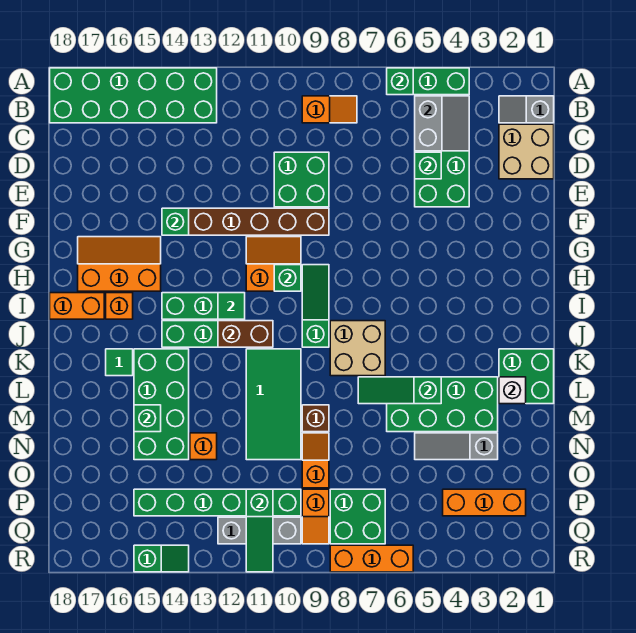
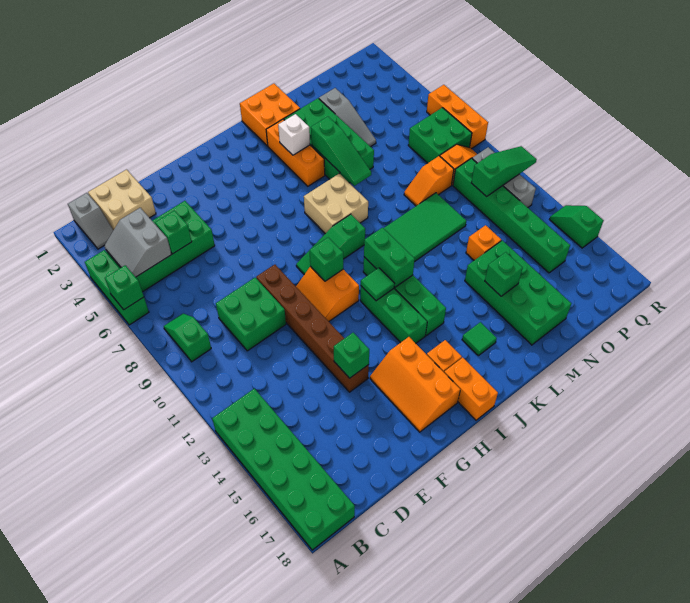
grey slope B4:C5 level 2 top 5 -> grey slope B4:C5 level 2 top C
orange slope B8:B9 level 1 top 9 -> green slope B8:B9 level 1 top 9
brown brick J11:J12 level 2 -> green brick J11:J12 level 2
green brick K1:L2 level 1 -> orange brick K1:L2 level 1
green brick K14:N15 level 1 -> green brick M14:N17 level 1
white brick L2 level 2 -> white brick K4 level 2
brown brick M9 level 1 -> none
orange brick P2:P4 level 1 -> orange brick K3:K5 level 1

